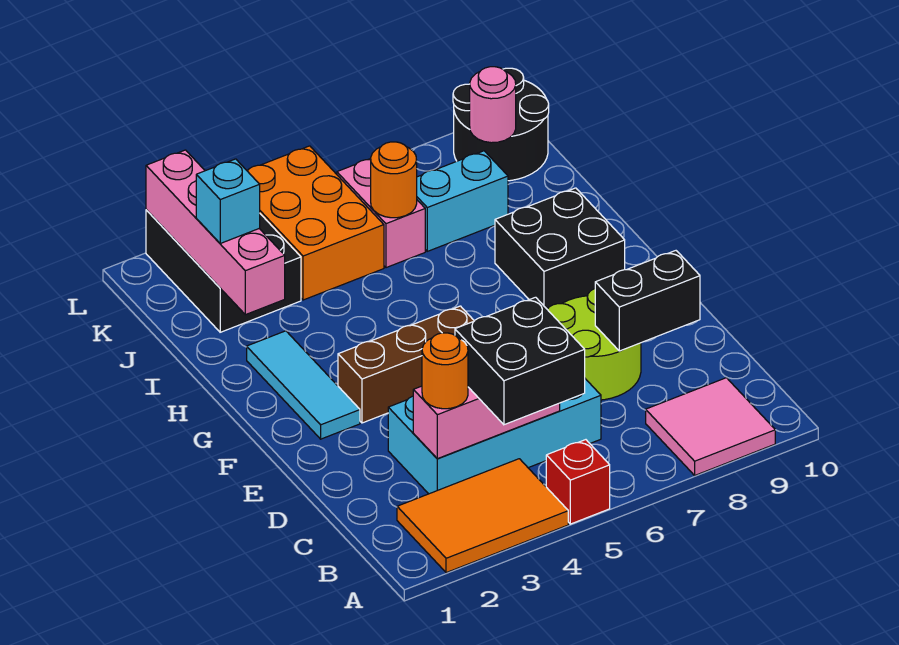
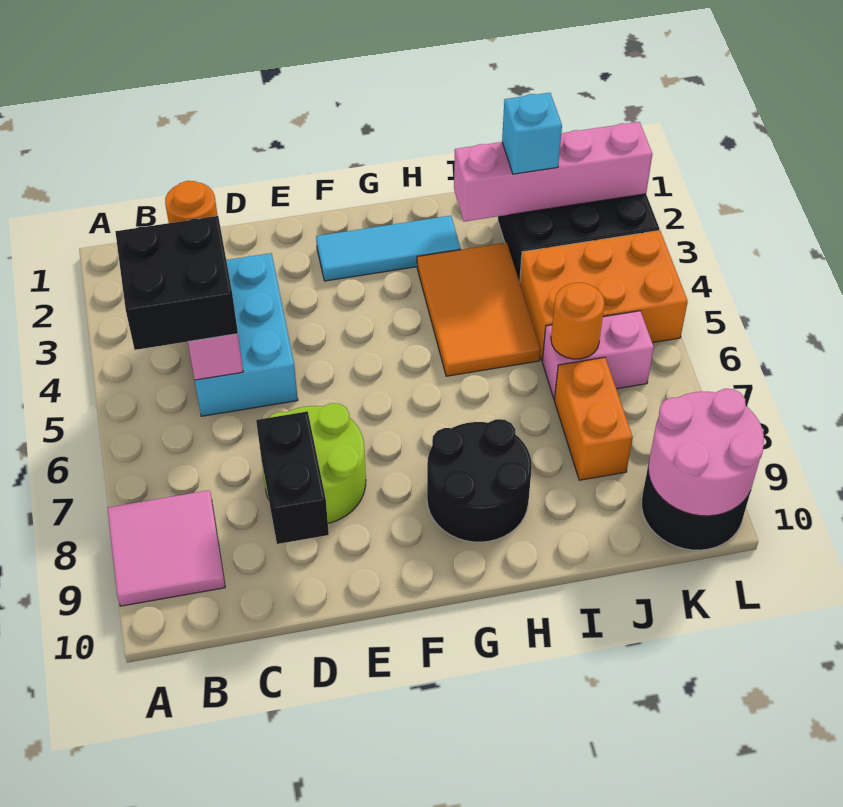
orange tile A2:B4 level 1 -> orange tile H3:I5 level 1
red brick A5 level 1 -> none
cyan brick C3:D6 level 1 -> cyan brick C3:D5 level 1
brown brick F3:F5 level 1 -> none
black brick G8:H9 level 1 -> black round brick G8:H9 level 1
cyan brick J7:J8 level 1 -> orange brick J7:J8 level 1
pink round brick K9 level 2 -> pink round brick K9:L10 level 2

